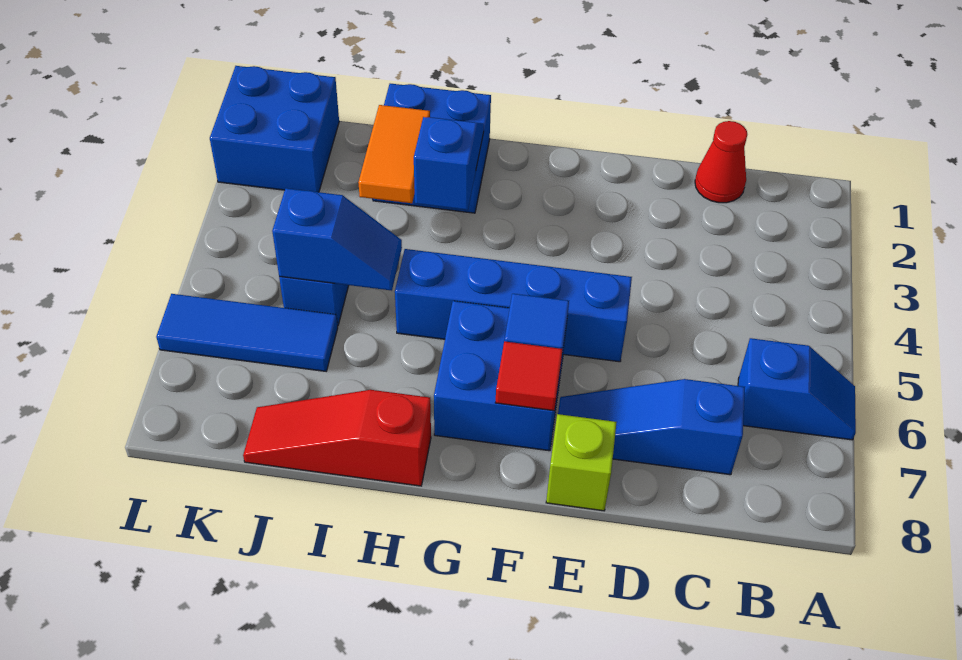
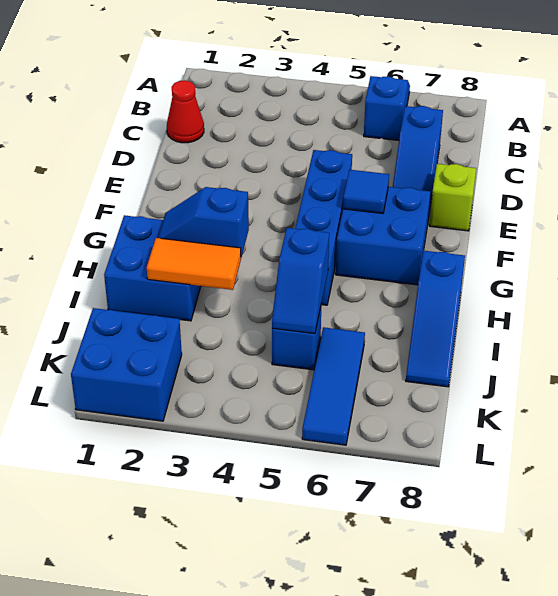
red tile F7 level 2 -> none
red slope H8:J8 level 1 top H -> blue slope H8:J8 level 1 top H
blue slope I5:J5 level 2 top J -> blue slope I5:J5 level 2 top I

